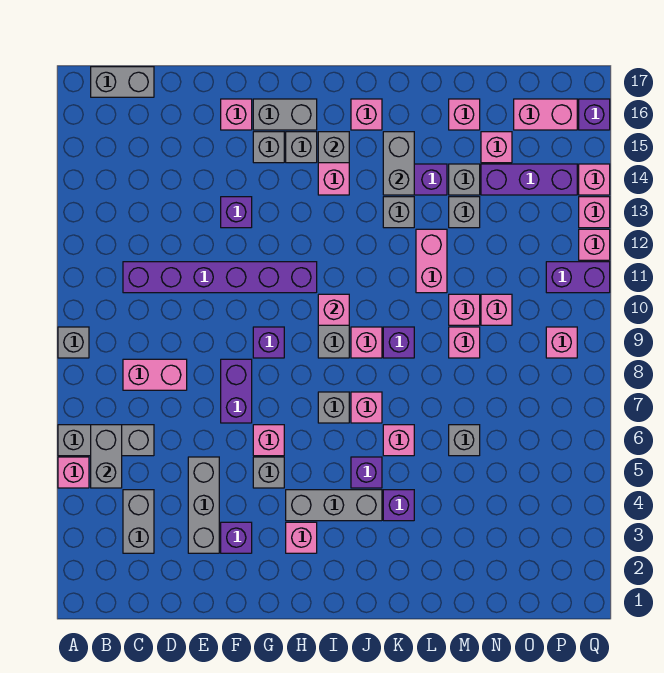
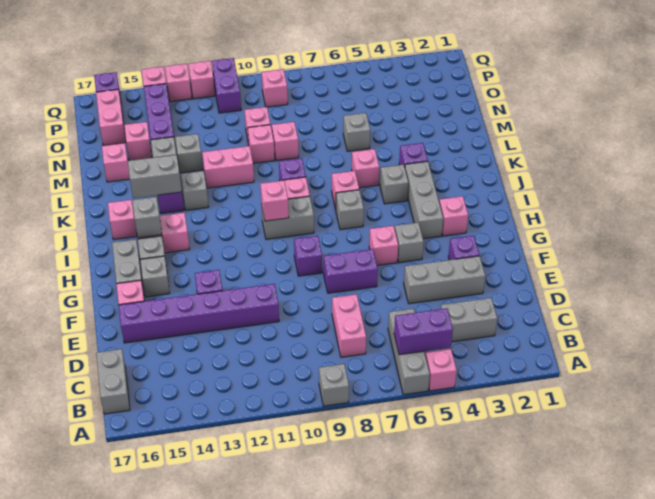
grey brick B5:B6 level 2 -> purple brick B5:B6 level 2
purple brick C11:H11 level 1 -> purple brick E11:E16 level 1
purple brick J5 level 1 -> grey brick J5 level 1

